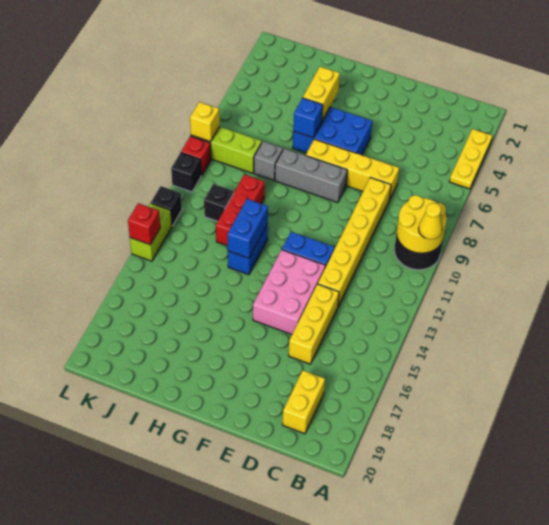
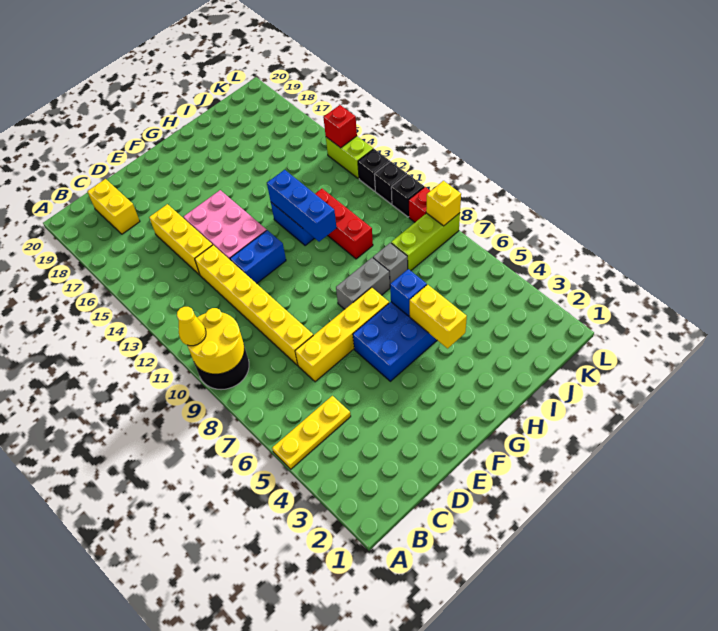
yellow plate A3:A5 level 1 -> yellow plate A5:C5 level 1
grey brick F8:H8 level 1 -> grey brick G8:H8 level 1
blue brick H12:H13 level 2 -> blue brick H11:H13 level 2
black brick J11 level 1 -> black brick L11 level 1

